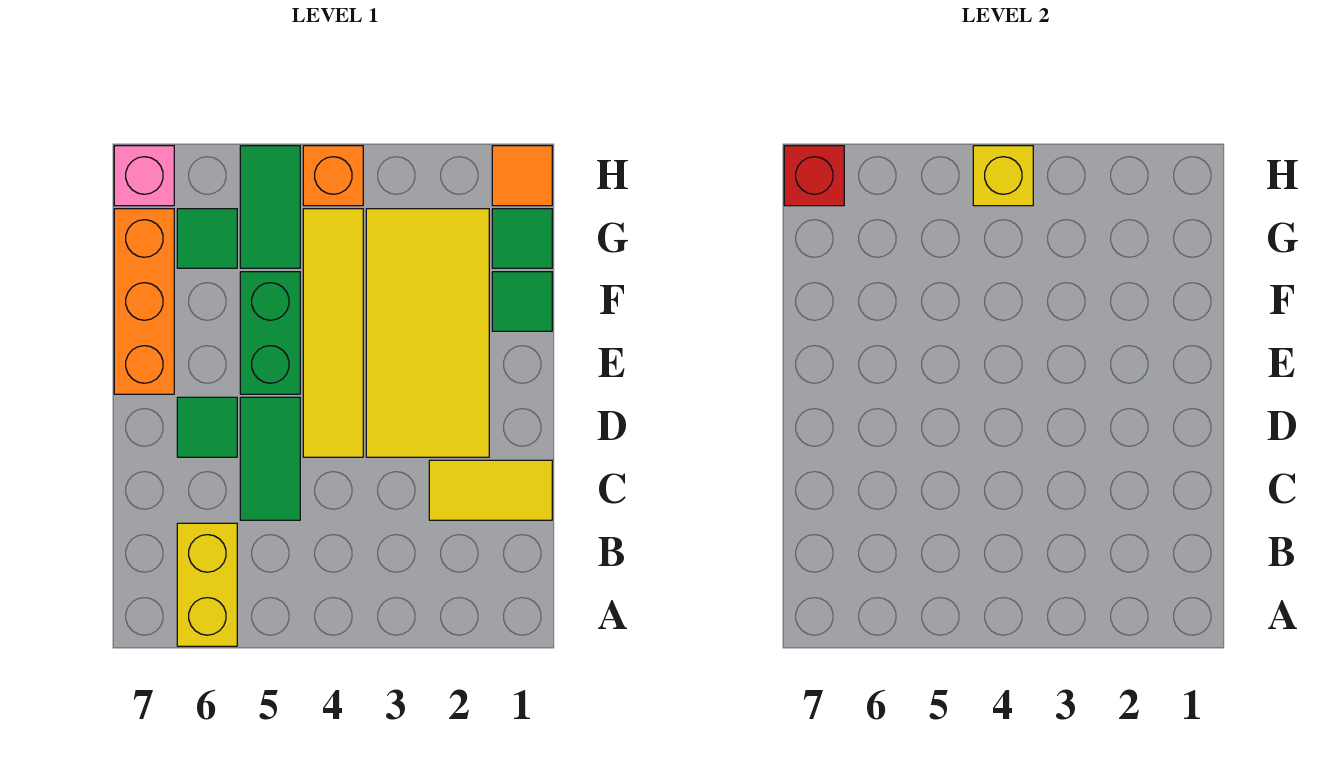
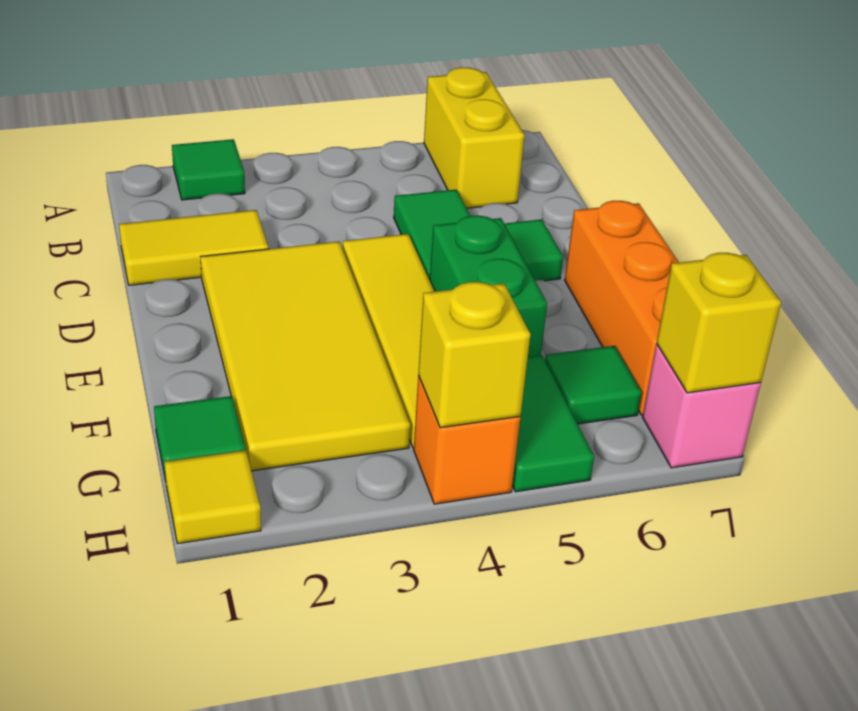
green tile F1 level 1 -> green tile A2 level 1
orange tile H1 level 1 -> yellow tile H1 level 1
red brick H7 level 2 -> yellow brick H7 level 2

